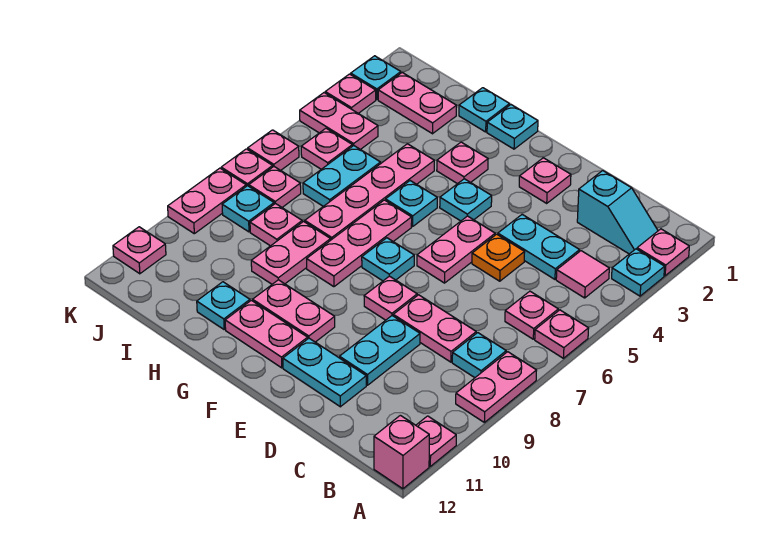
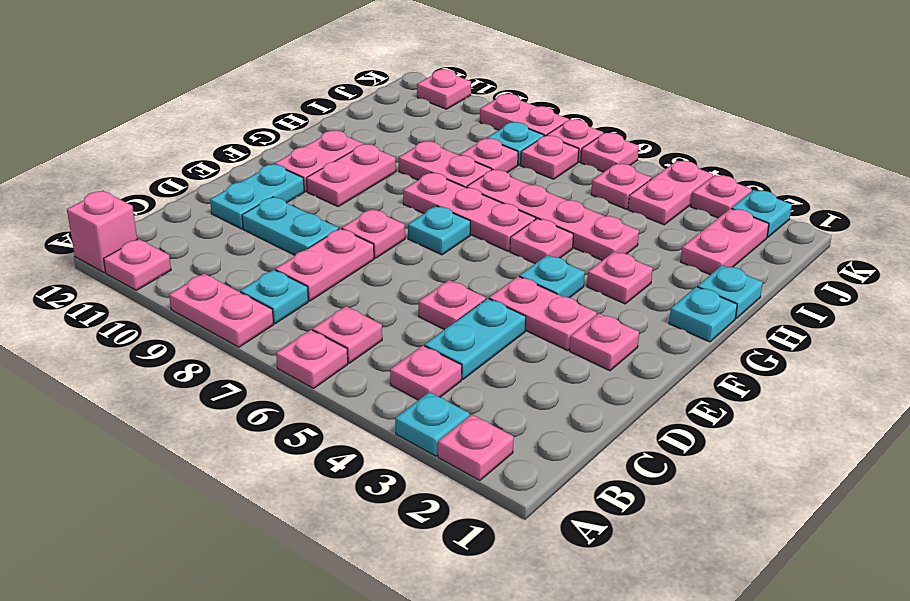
cyan slope B2:C2 level 1 top C -> none
pink tile B4 level 1 -> pink plate B4 level 1
orange plate D5 level 1 -> pink plate D5 level 1
pink plate E5:E6 level 1 -> pink plate E3:E4 level 1
cyan plate G5 level 1 -> pink plate G5 level 1
cyan plate H11 level 1 -> none
cyan plate I5:I6 level 1 -> none

